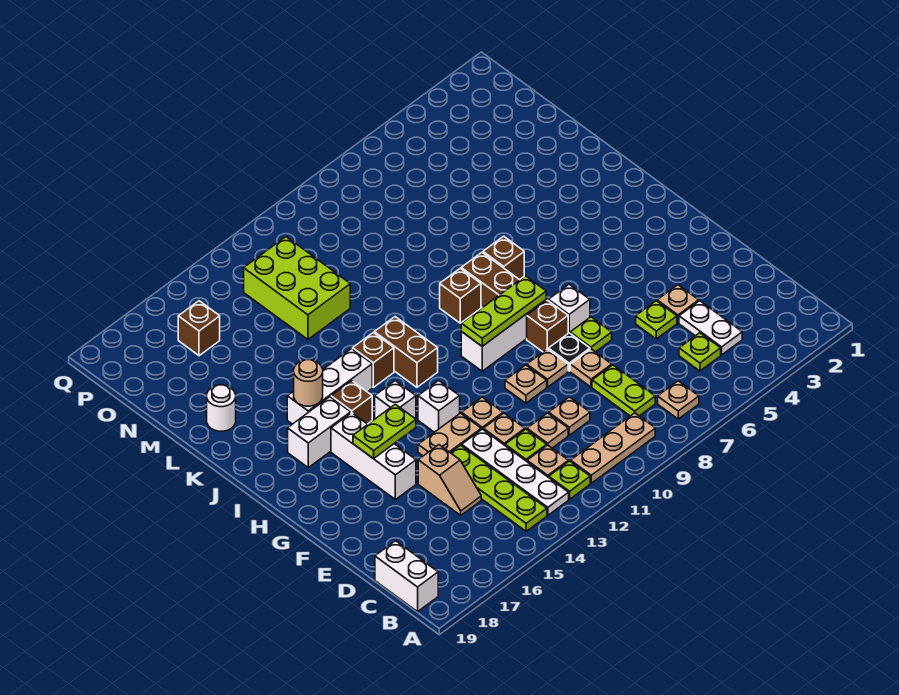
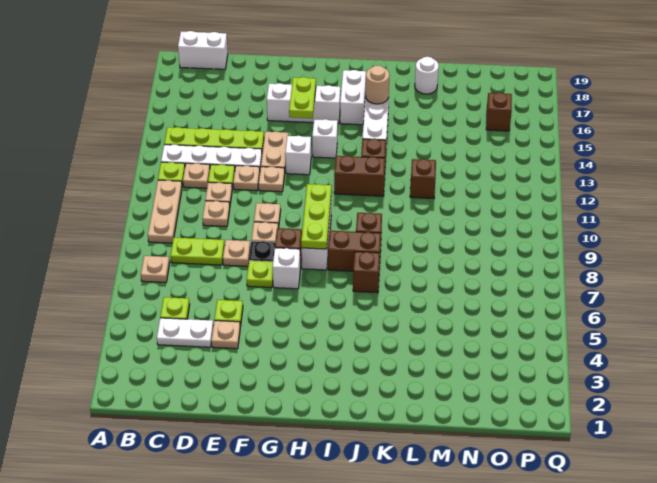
tan slope D15:E15 level 1 top E -> none
brown brick I15 level 1 -> brown brick L12 level 1
lime brick M12:O13 level 1 -> none

